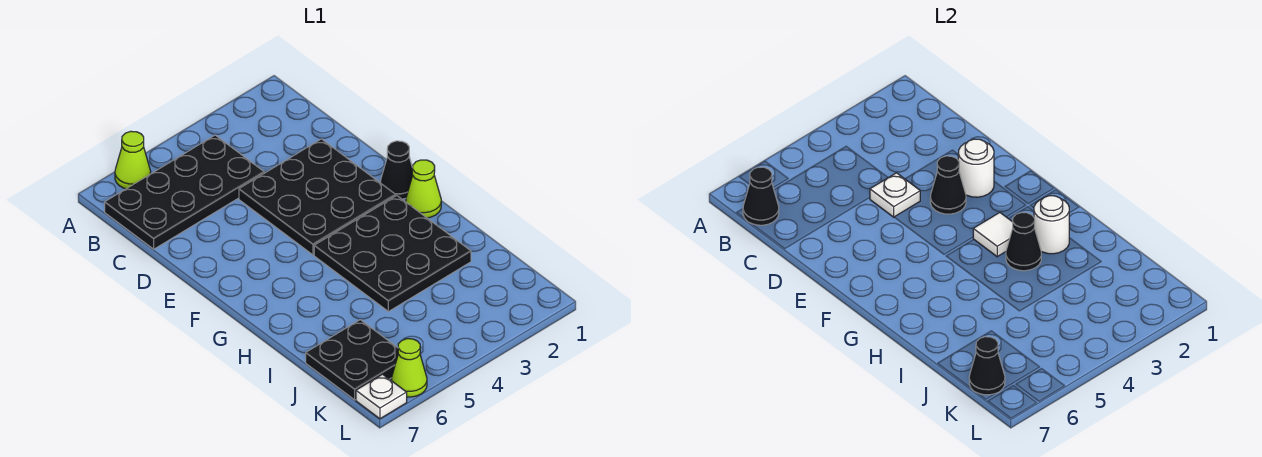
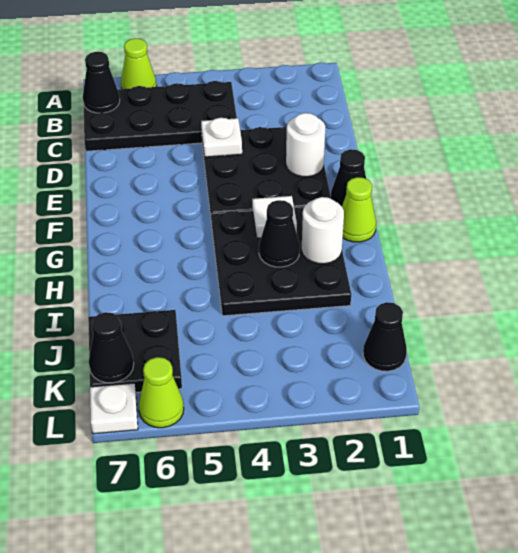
black cone E3 level 2 -> black cone K1 level 1

